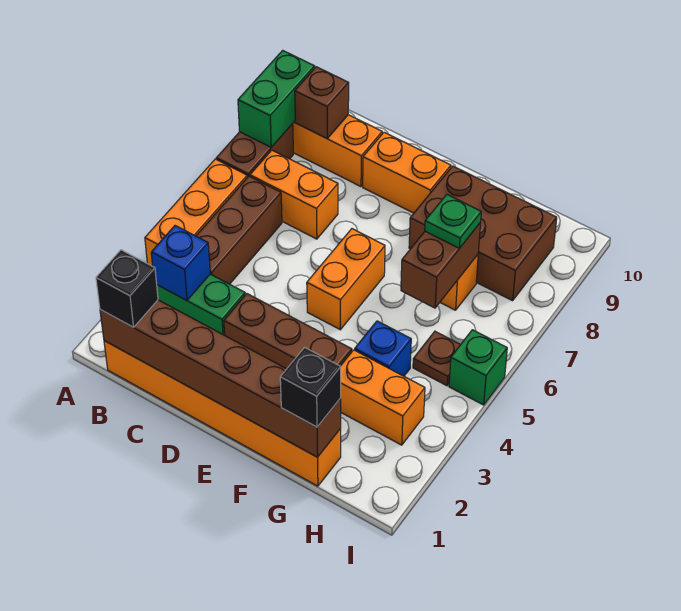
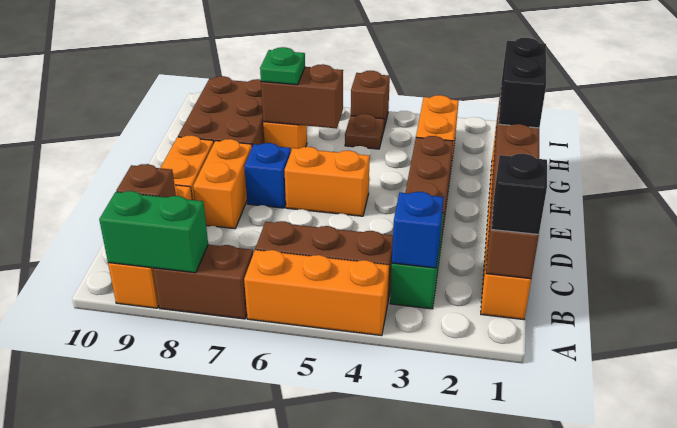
orange brick B7:C7 level 1 -> orange brick D8:E8 level 1
black brick G1 level 3 -> black brick F1:G1 level 3
blue brick G4 level 1 -> blue brick E7 level 1
green brick I5 level 1 -> brown brick I5 level 1

